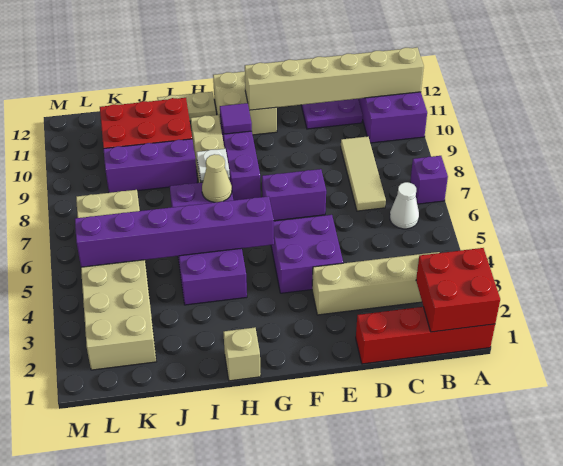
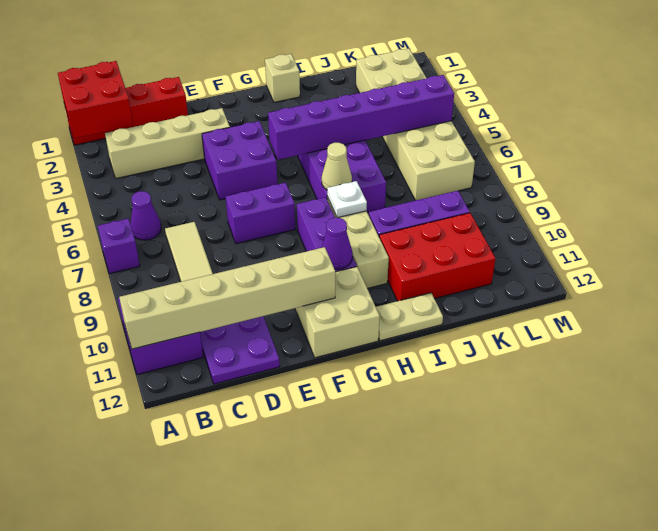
white cone B6 level 1 -> purple cone B6 level 1
purple tile G10 level 2 -> purple cone G10 level 2

